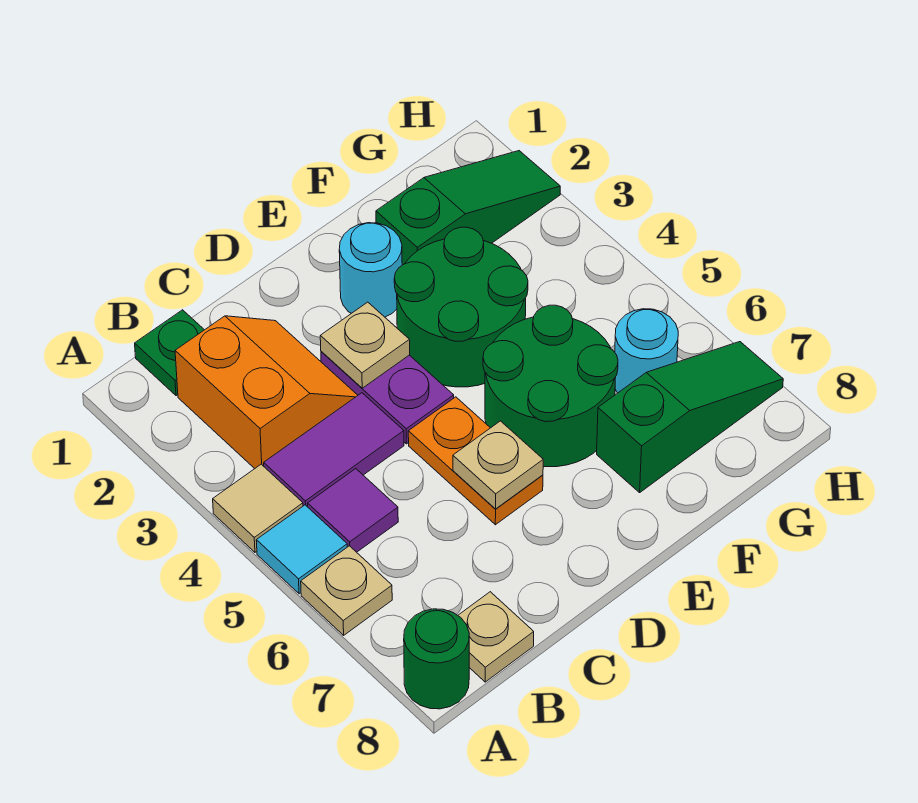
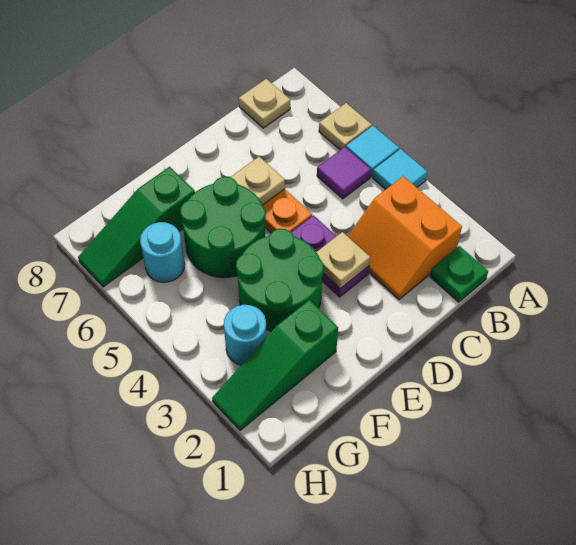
tan tile A4 level 1 -> cyan tile A4 level 1
green round brick A8 level 1 -> none
purple tile B4:C4 level 1 -> none
cyan round brick E2 level 1 -> cyan round brick G3 level 1

